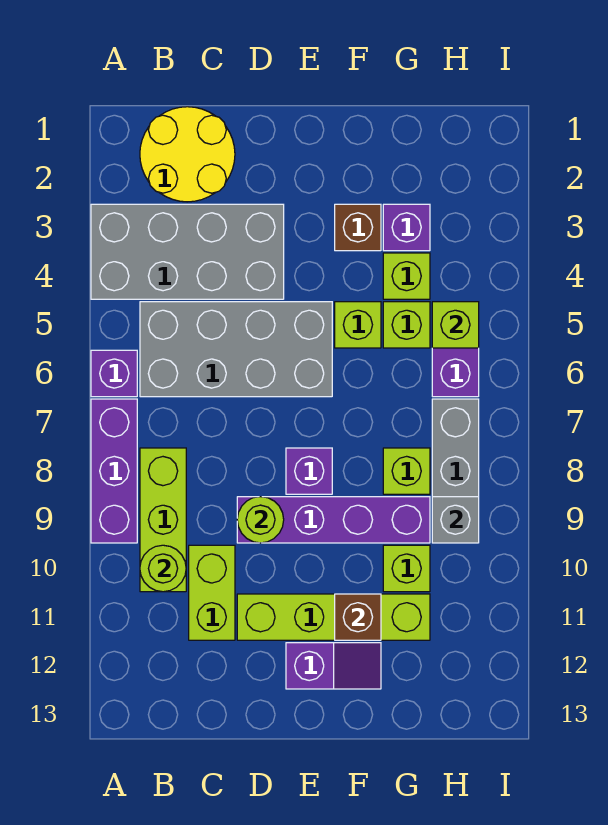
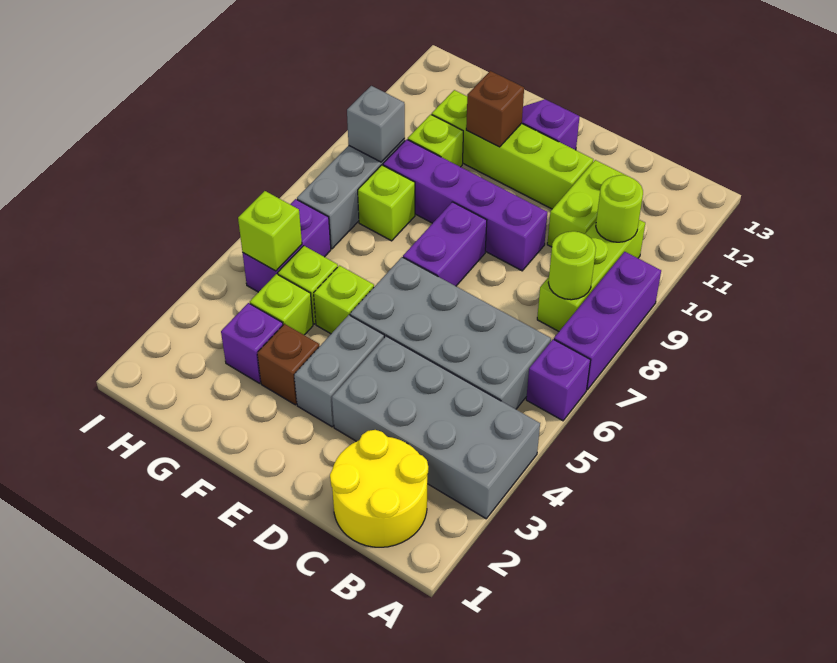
lime round brick D9 level 2 -> lime round brick B8 level 2
none -> grey brick E3:E4 level 1
purple brick E8 level 1 -> purple brick E7:E8 level 1

